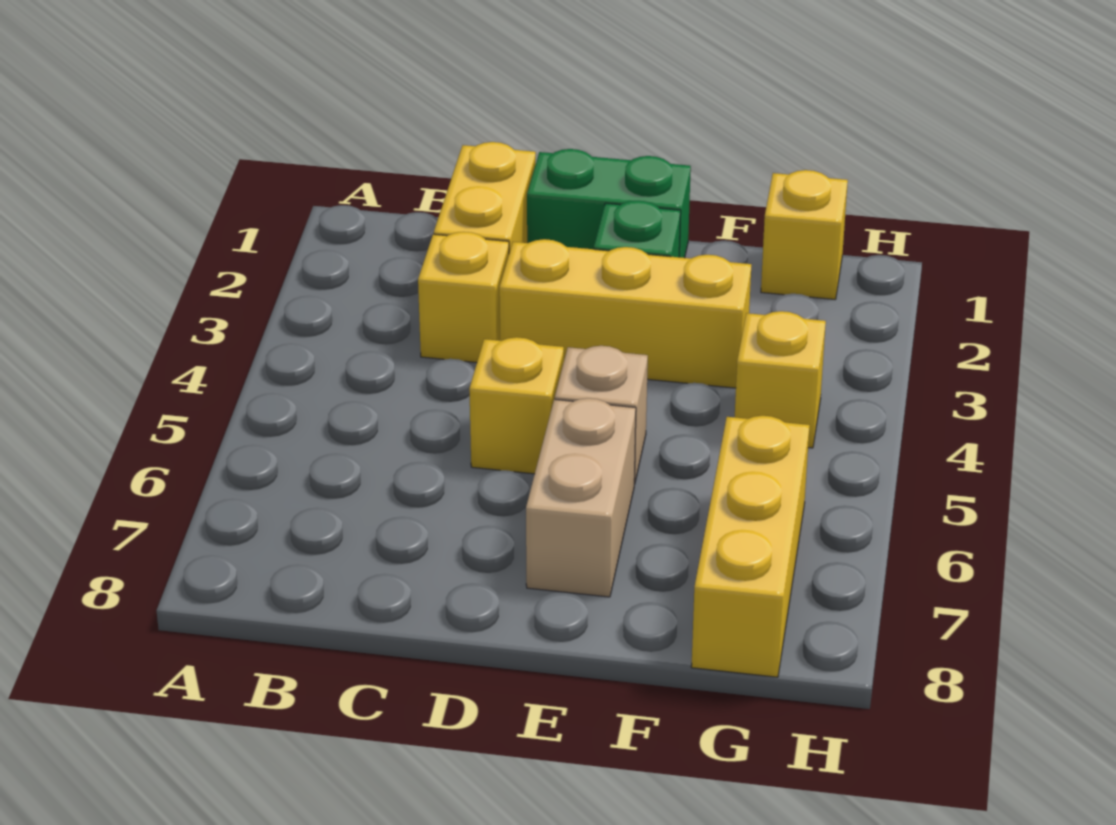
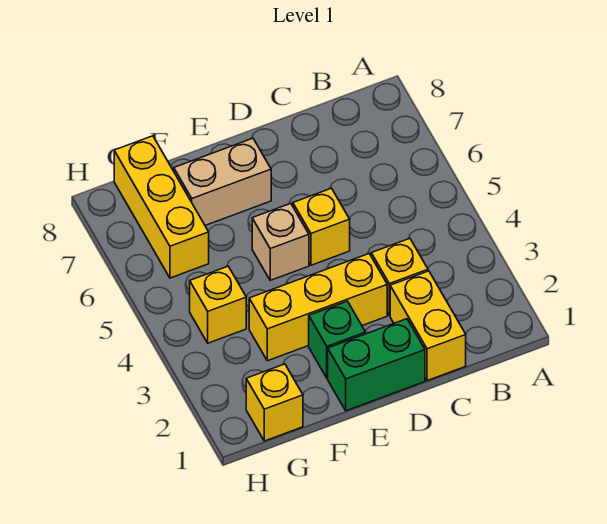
tan brick E6:E7 level 1 -> tan brick E7:F7 level 1

